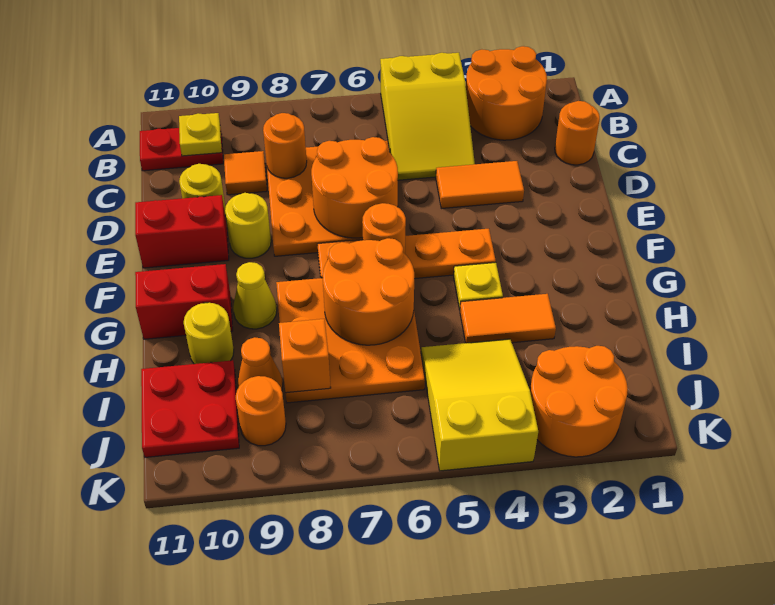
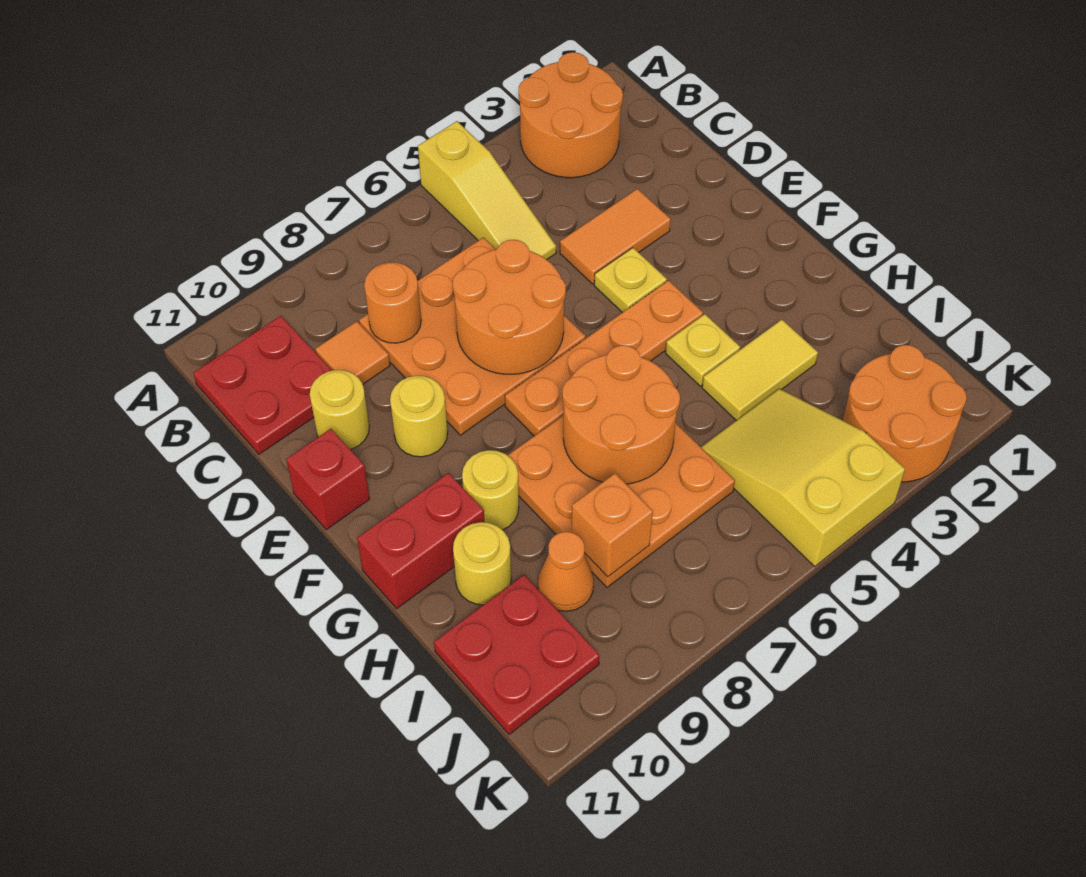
yellow slope A4:C5 level 1 top A -> yellow slope A5:C5 level 1 top A
red plate B10:B11 level 1 -> red plate B10:C11 level 1
yellow plate B10 level 2 -> yellow plate E4 level 1
orange round brick C1 level 1 -> none
red brick E10:E11 level 1 -> red brick E11 level 1
orange round brick F6 level 2 -> none
yellow cone G9 level 1 -> yellow round brick G9 level 1
orange tile H3:H4 level 1 -> yellow tile H3:H4 level 1
orange round brick J9 level 1 -> none

